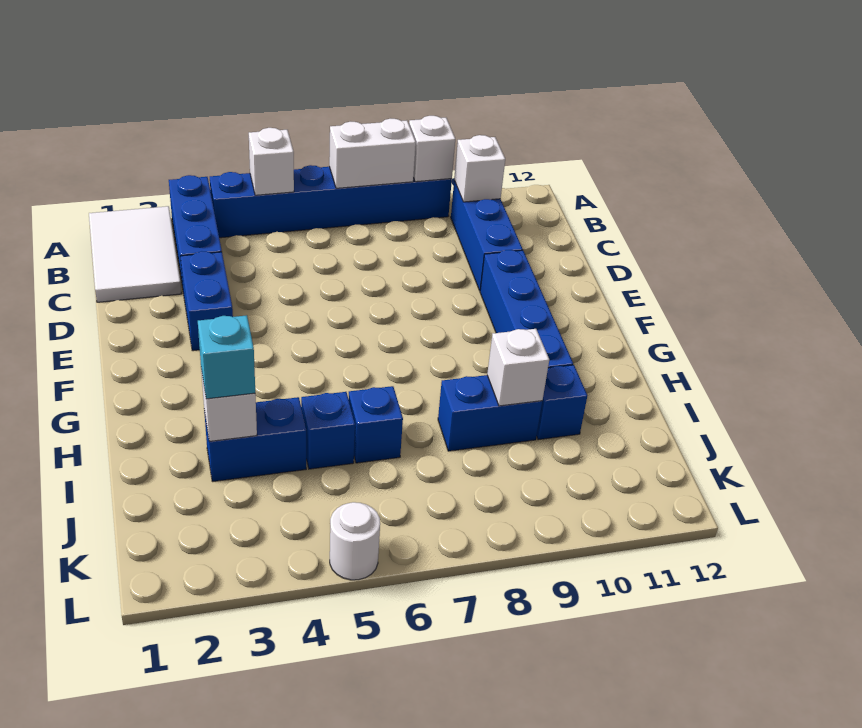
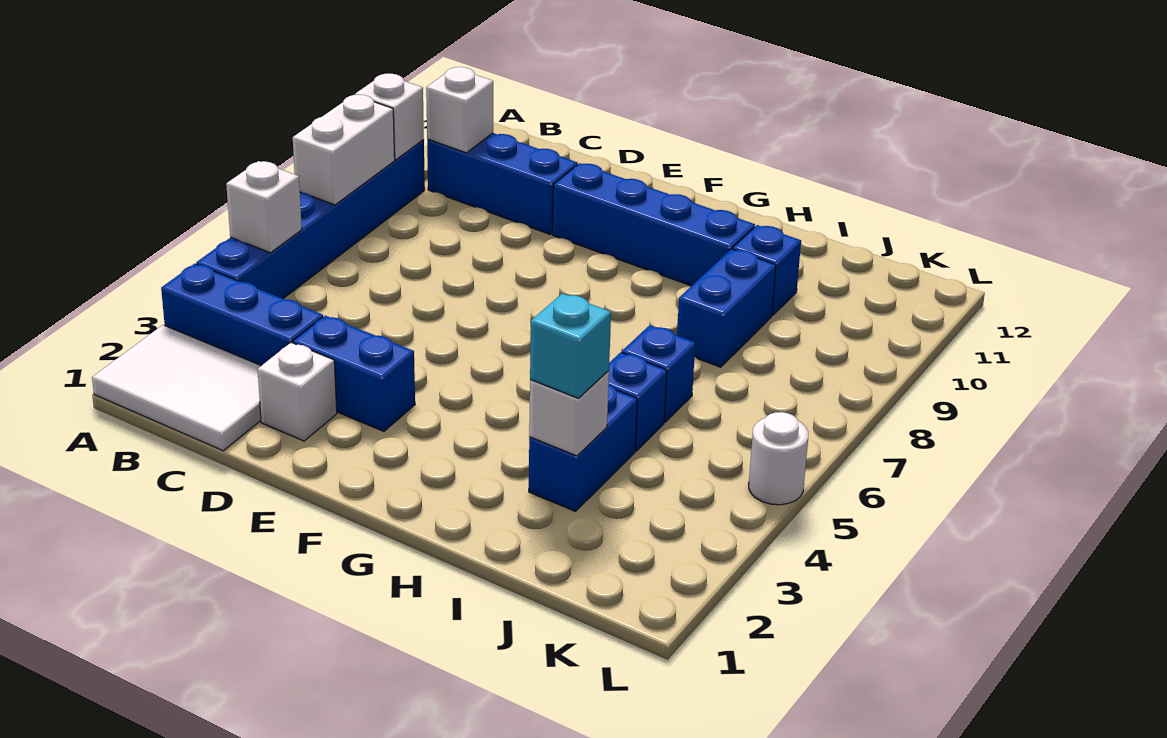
white brick I9 level 2 -> white brick D2 level 1

